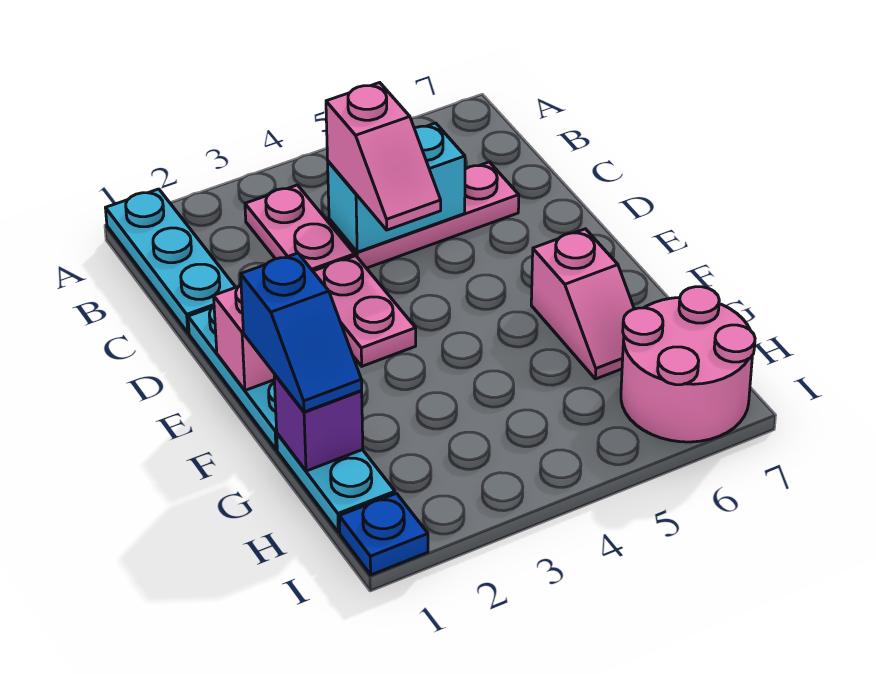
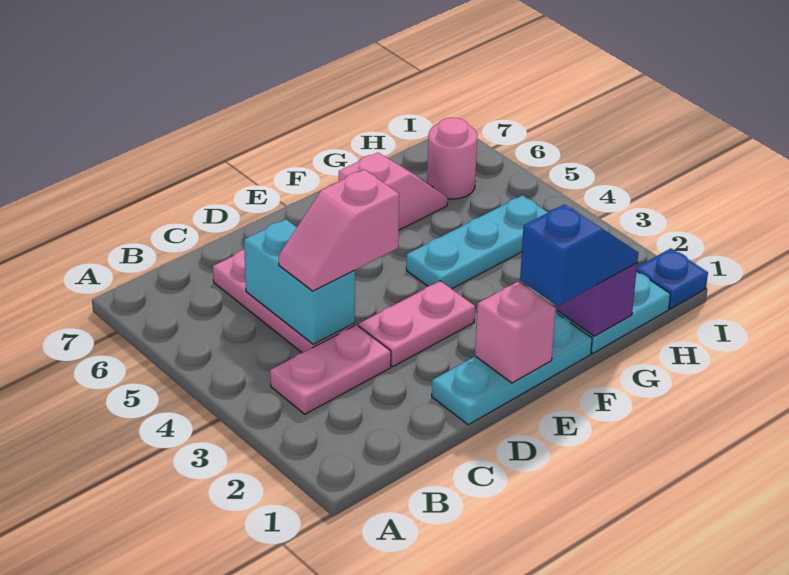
cyan plate A1:C1 level 1 -> cyan plate F4:H4 level 1
pink slope C4:D4 level 3 top C -> pink slope C4:D4 level 3 top D
pink round brick H6:I7 level 1 -> pink round brick H6 level 1

